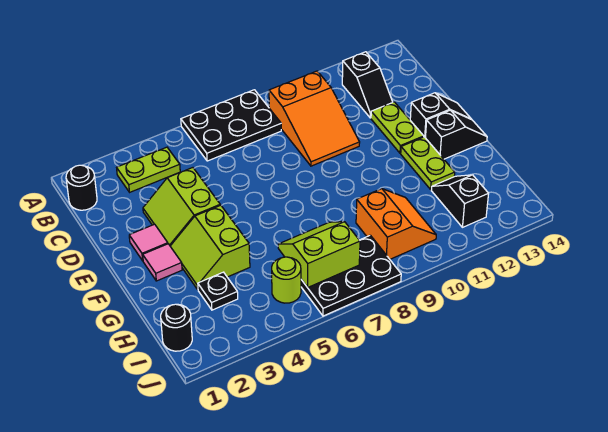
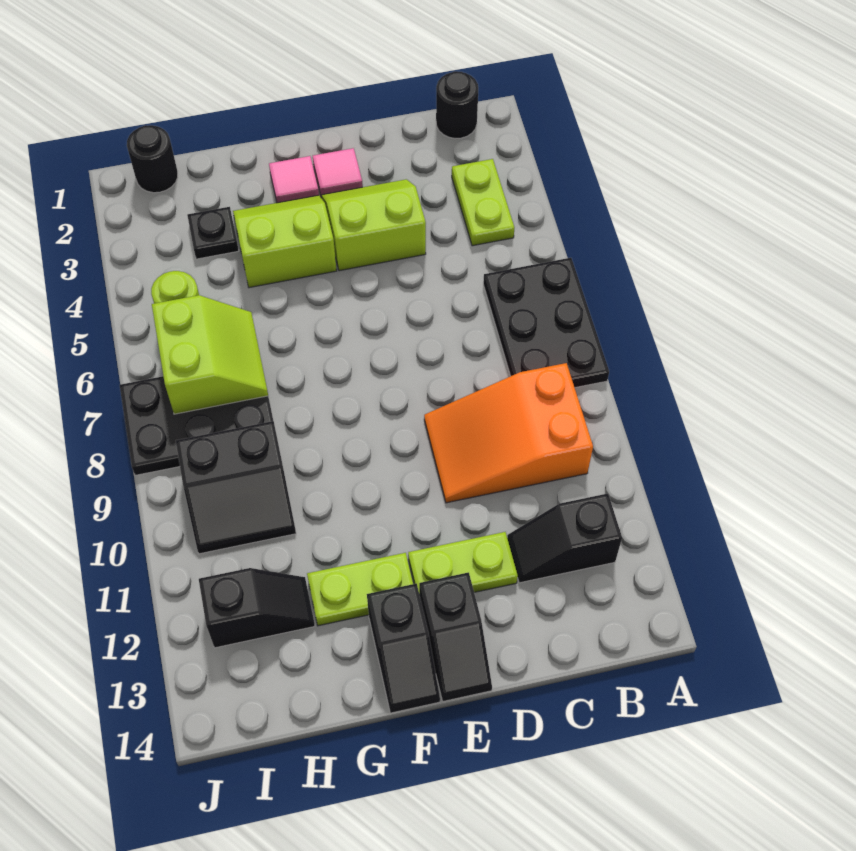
orange slope H9:I10 level 1 top 9 -> black slope H9:I10 level 1 top 9
black plate I6:J8 level 1 -> black plate H7:J8 level 1

